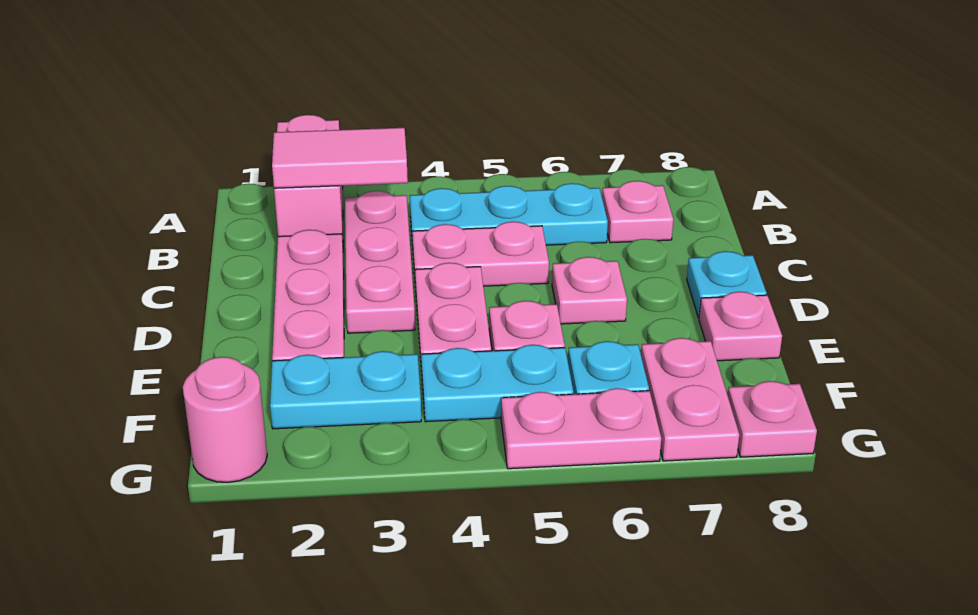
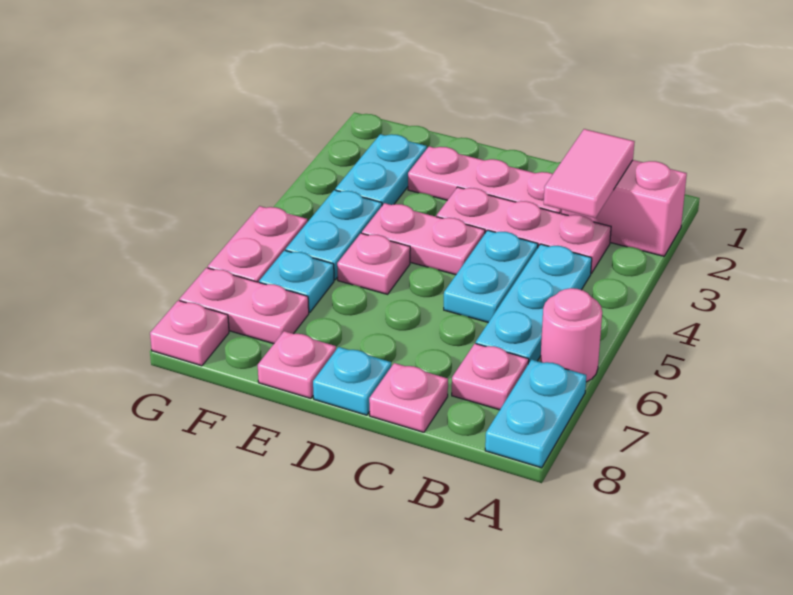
none -> cyan plate A7:A8 level 1
pink plate C4:C5 level 1 -> cyan plate C4:C5 level 1
pink plate D6 level 1 -> pink plate C8 level 1
pink round brick G1 level 1 -> pink round brick A6 level 1

